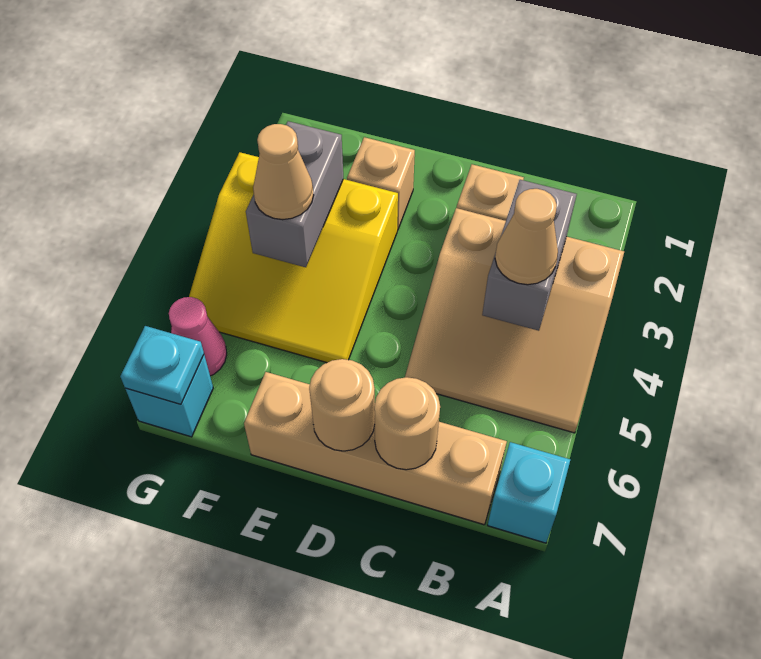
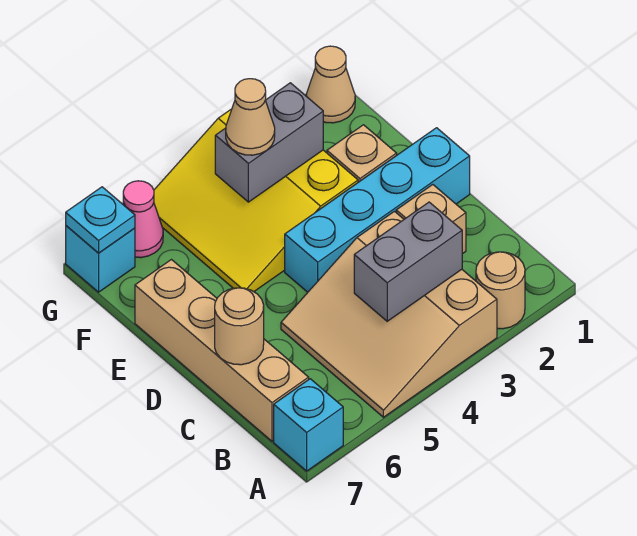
tan cone B4 level 3 -> tan cone G1 level 1
none -> cyan brick D1:D4 level 1
tan round brick D7 level 2 -> tan round brick A2 level 1

